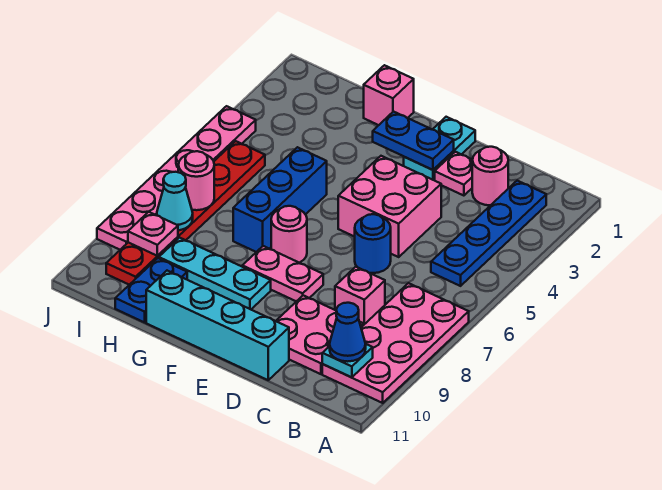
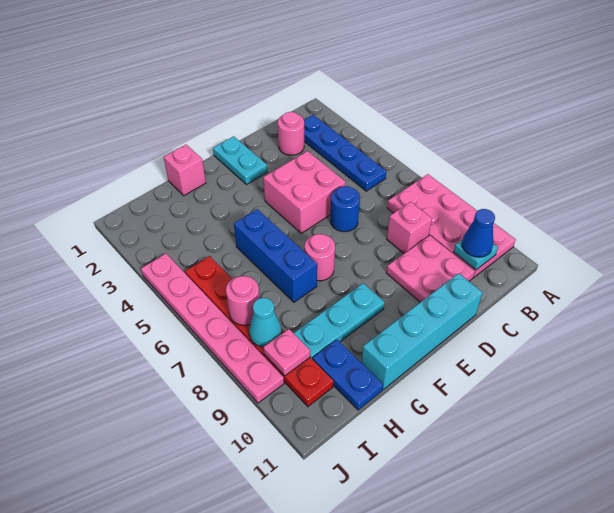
pink plate D2 level 1 -> none
blue plate E2:F2 level 2 -> none
pink plate E8:F8 level 1 -> none

